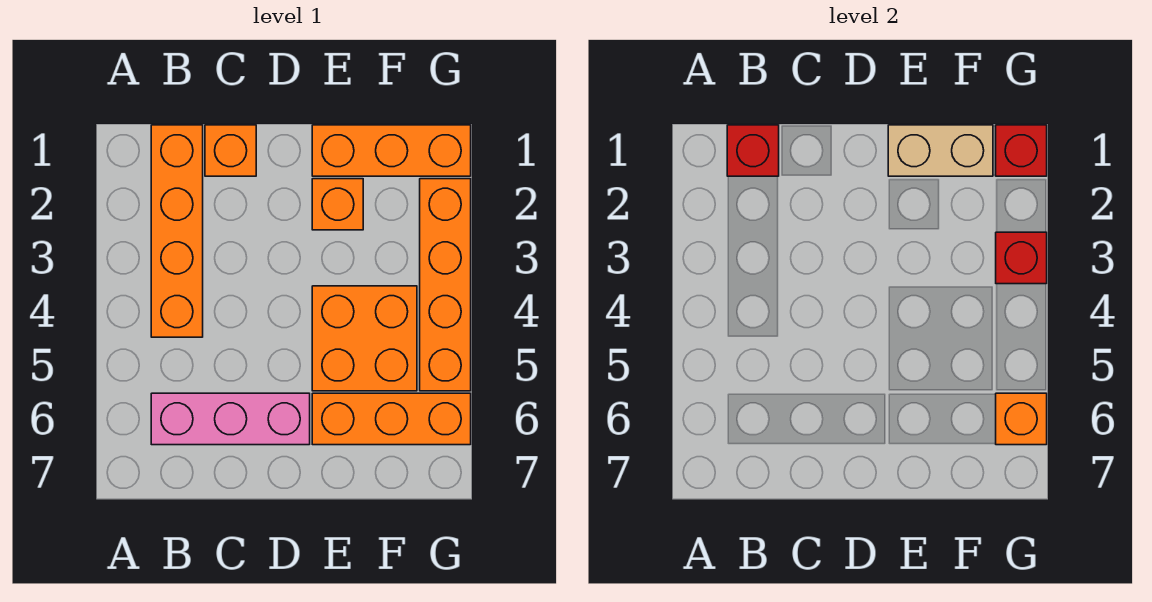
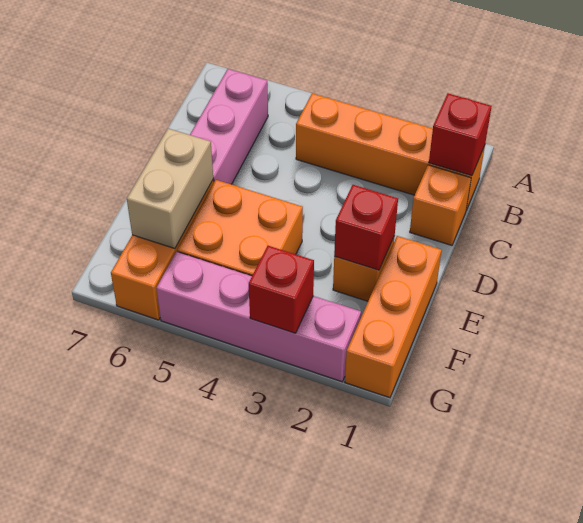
tan brick E1:F1 level 2 -> tan brick E6:F6 level 2
red brick G1 level 2 -> red brick E2 level 2
orange brick G2:G5 level 1 -> pink brick G2:G5 level 1
orange brick G6 level 2 -> none

